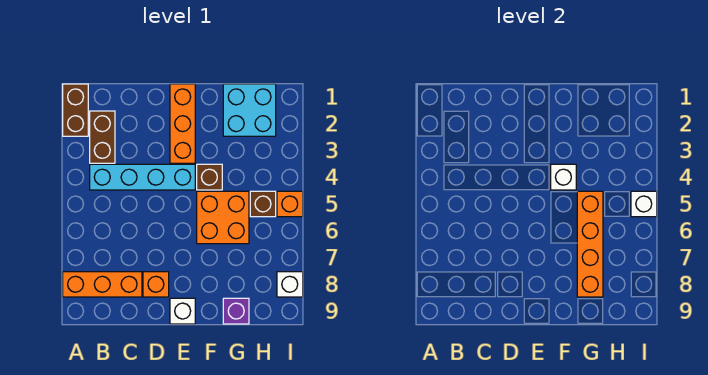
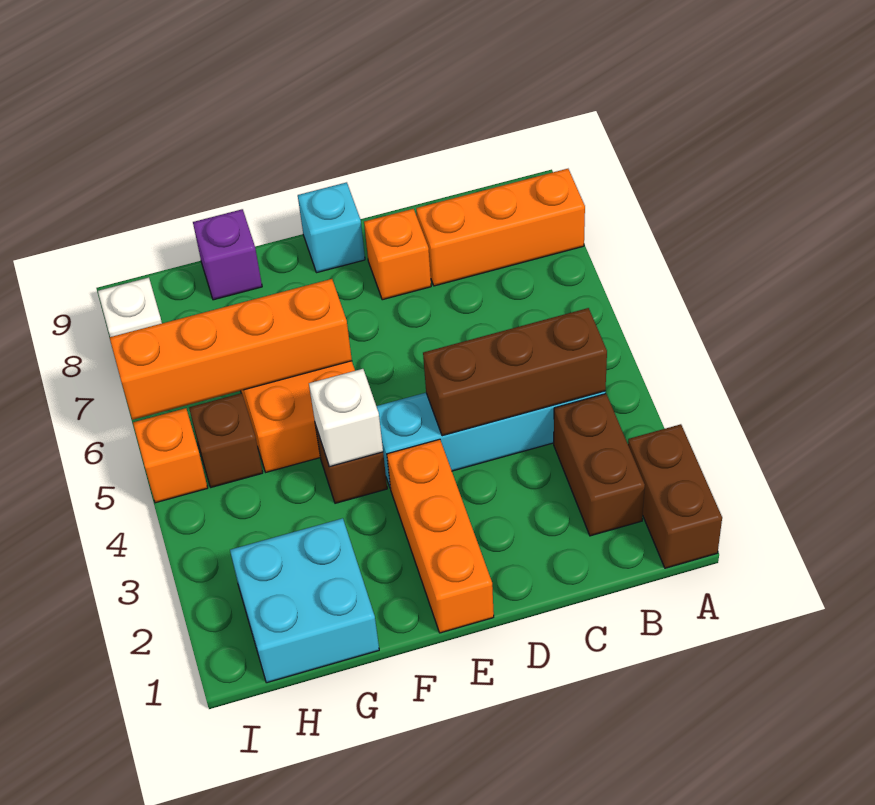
none -> brown brick B4:D4 level 2
white brick E9 level 1 -> cyan brick E9 level 1
orange brick G5:G8 level 2 -> orange brick F6:I6 level 2
white brick I5 level 2 -> none

